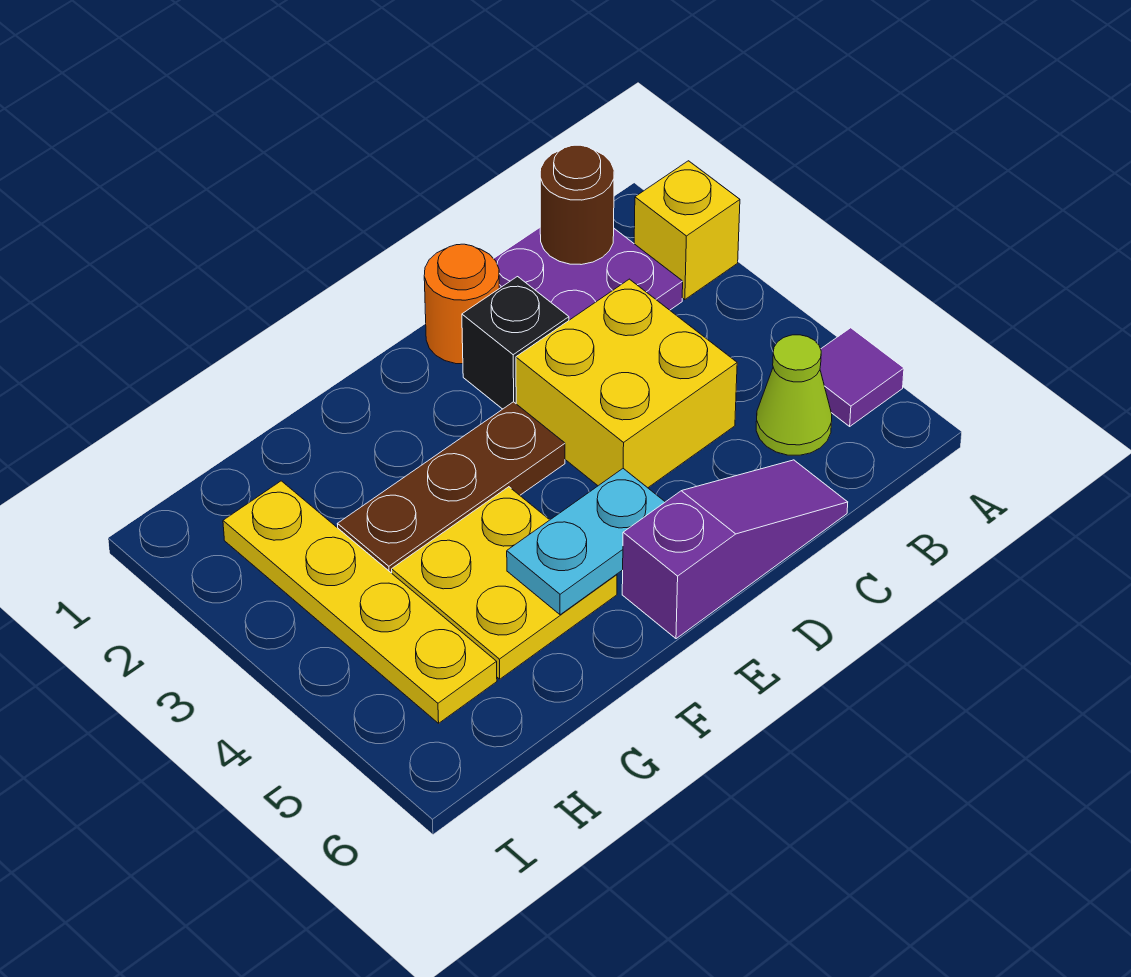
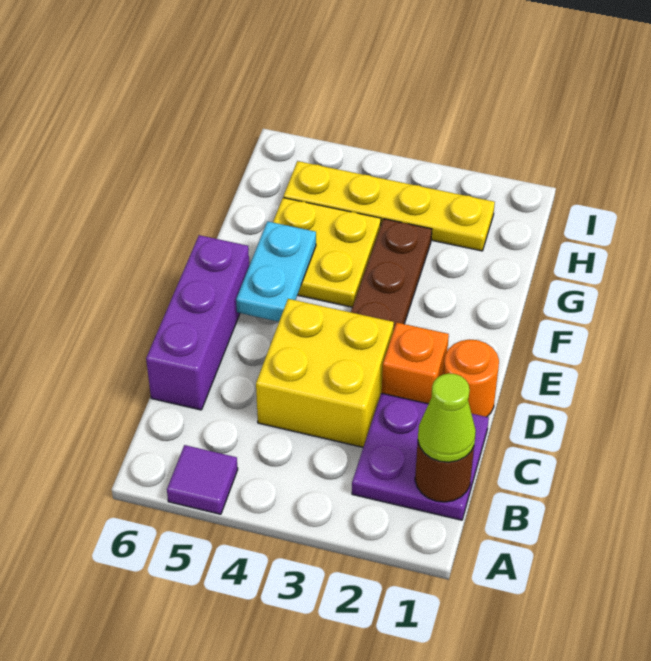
yellow brick A2 level 1 -> none
lime cone B5 level 1 -> lime cone B1 level 3
purple slope C6:E6 level 1 top E -> purple brick C6:E6 level 1
black brick D2 level 1 -> orange brick D2 level 1

